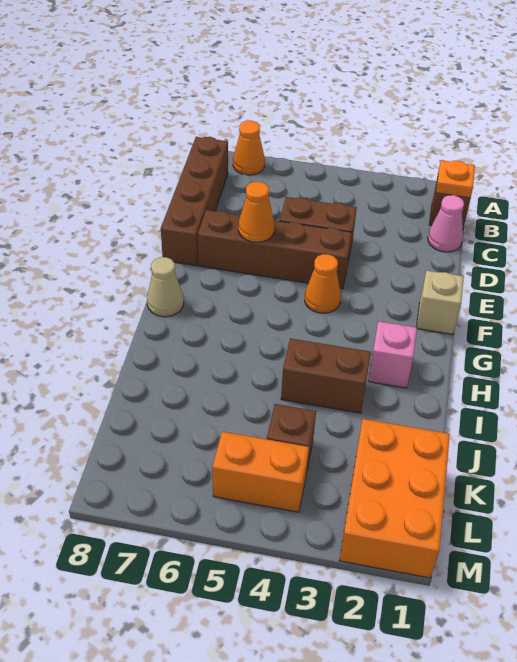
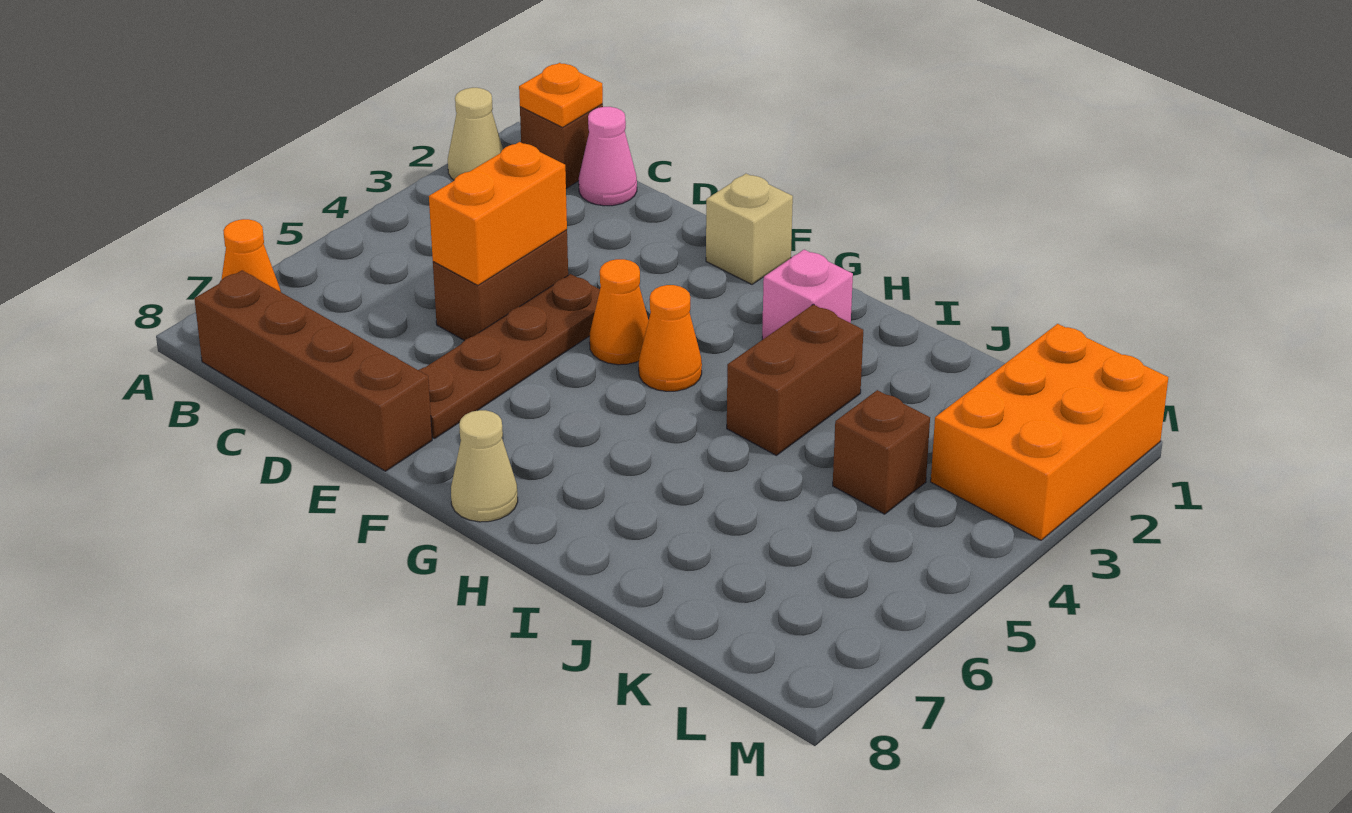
none -> tan cone A2 level 1
brown brick E4:E7 level 1 -> brown plate E4:E7 level 1
orange cone E6 level 2 -> orange cone G4 level 1
orange brick K1:M2 level 1 -> orange brick L1:M3 level 1
orange brick L4:L5 level 1 -> orange brick D4:D5 level 2

